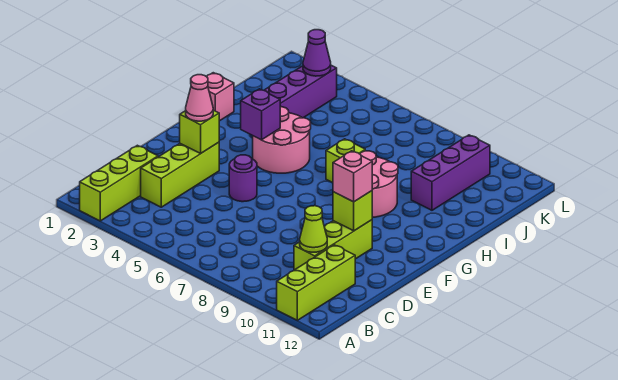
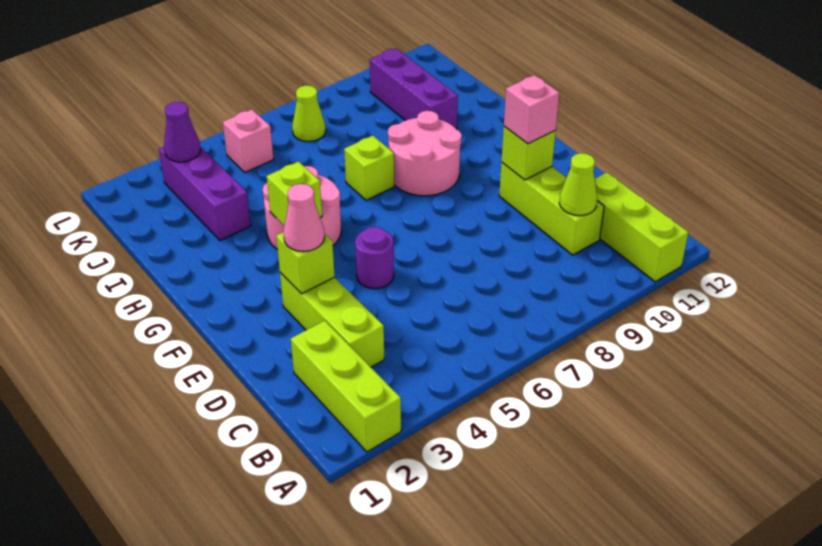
purple brick G4 level 2 -> lime brick G4 level 2
pink brick H1 level 1 -> pink brick K5 level 1
none -> lime cone K7 level 1

